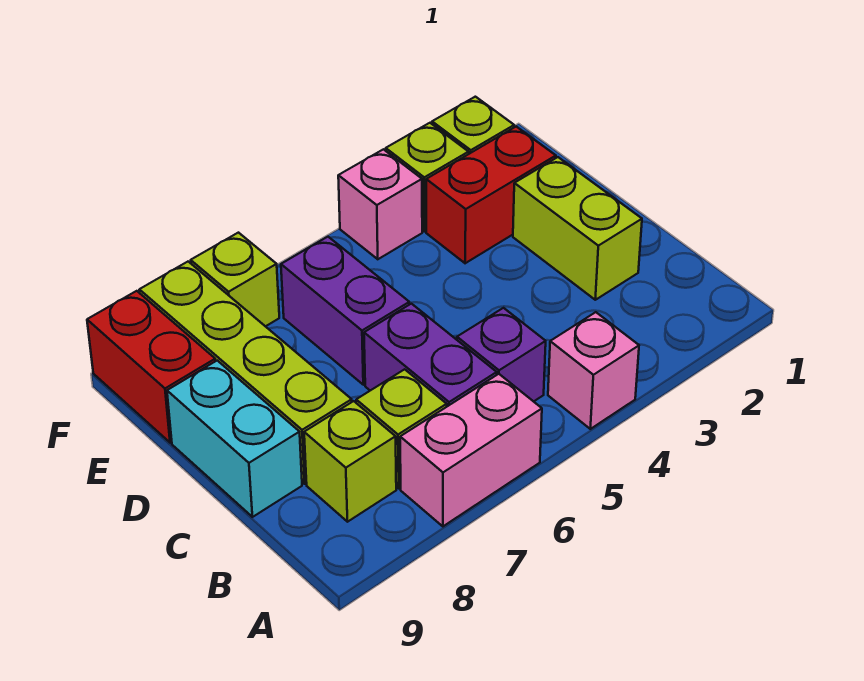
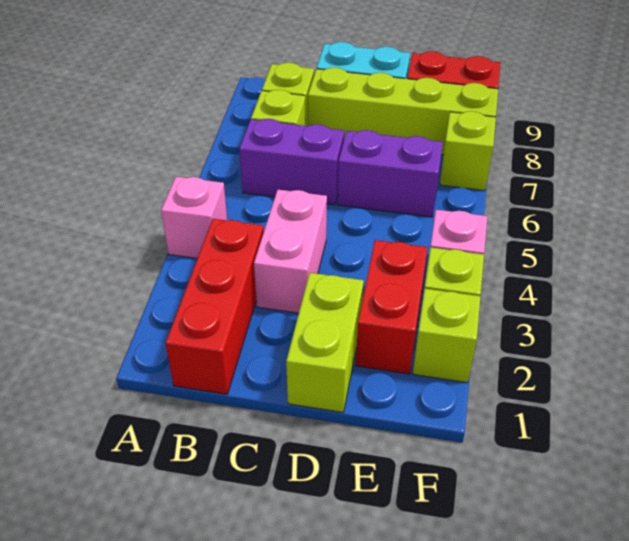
pink brick A6:A7 level 1 -> pink brick C3:C4 level 1
none -> red brick B1:B3 level 1
purple brick B5 level 1 -> none
lime brick C2:D2 level 1 -> lime brick D1:D2 level 1

